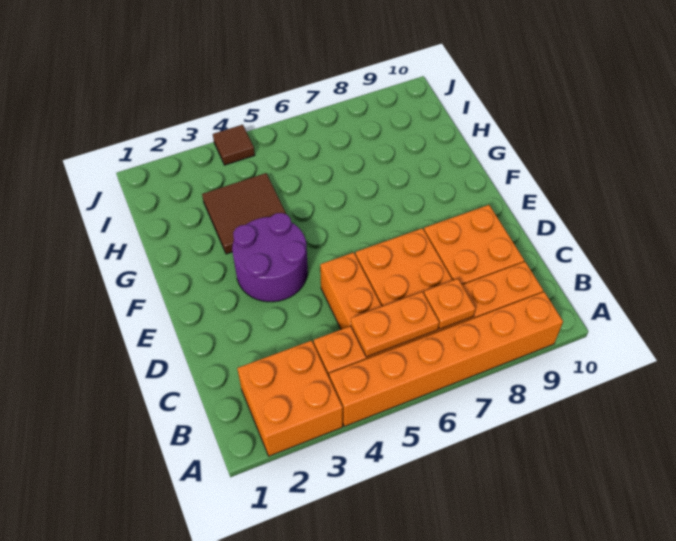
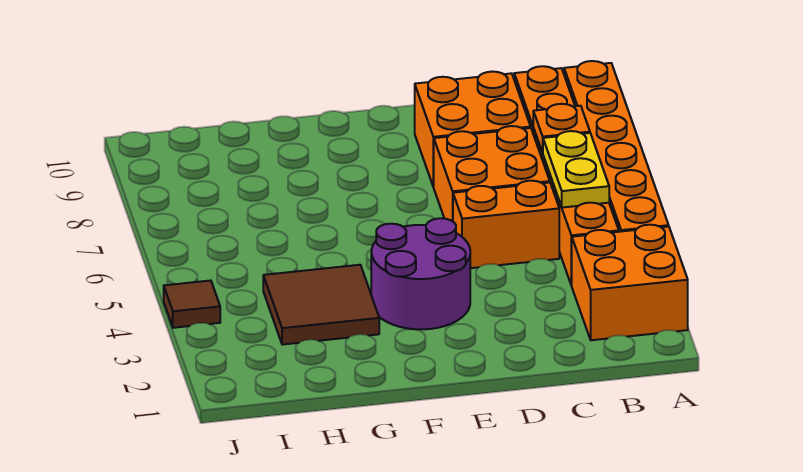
orange plate B5:B6 level 2 -> yellow plate B5:B6 level 2

